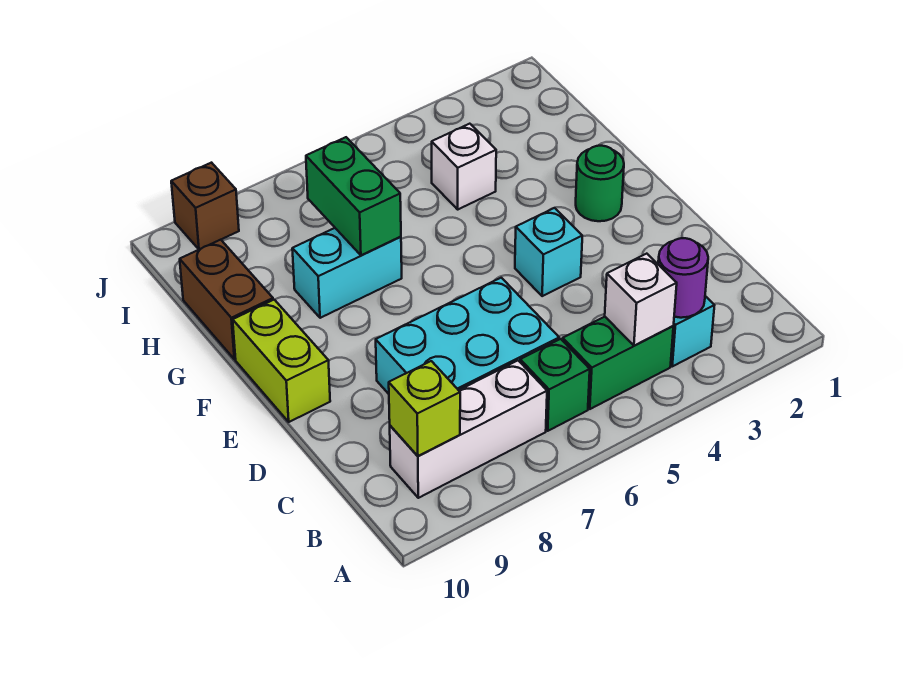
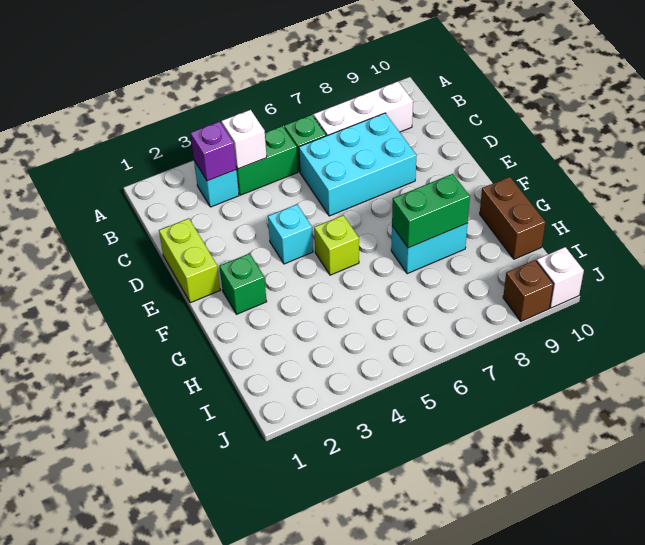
purple round brick B3 level 2 -> purple brick B3 level 2
lime brick B9 level 2 -> lime brick F5 level 1
lime brick E10:F10 level 1 -> lime brick D1:E1 level 1
green round brick F2 level 1 -> green brick F2 level 1
green brick G7:H7 level 2 -> green brick G7:G8 level 2
white brick H4 level 1 -> white brick J10 level 1

